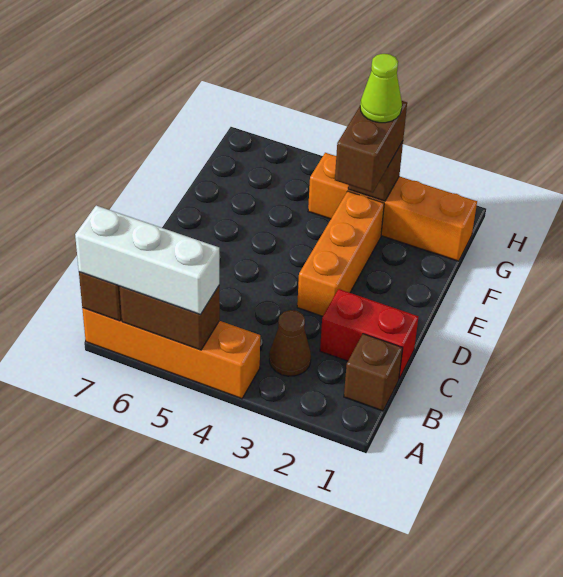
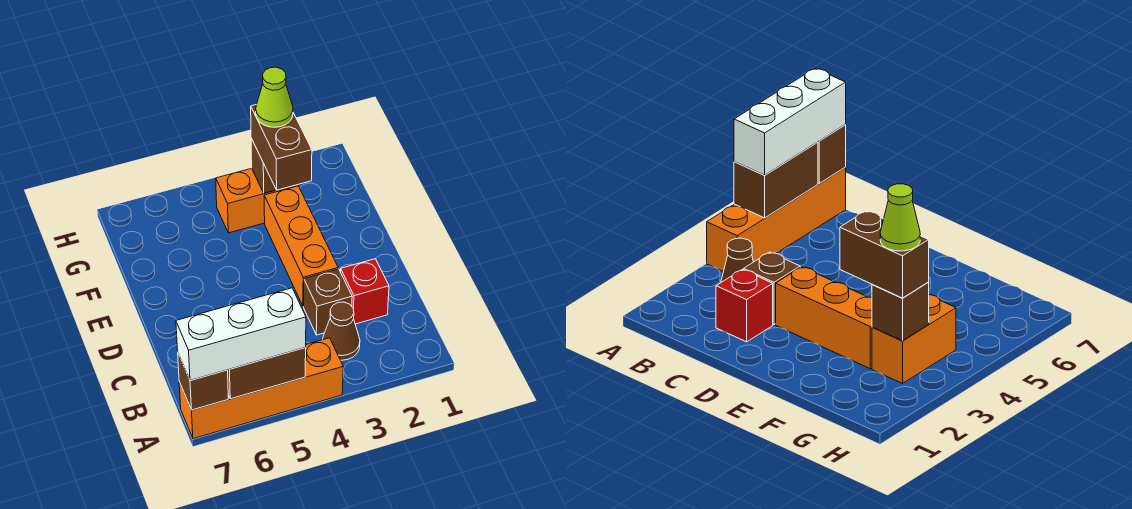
brown brick B1 level 1 -> brown brick C3 level 1
red brick C1:C2 level 1 -> red brick C2 level 1
orange brick G1:G4 level 1 -> orange brick G3:G4 level 1

